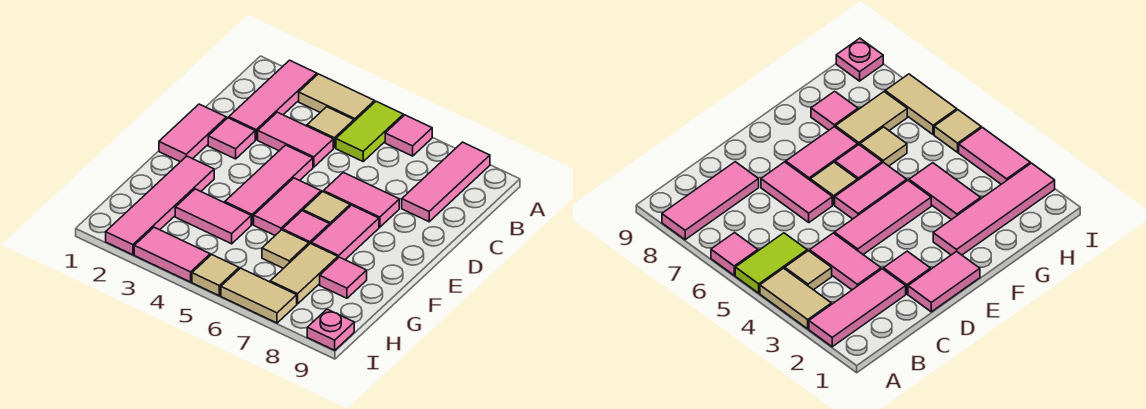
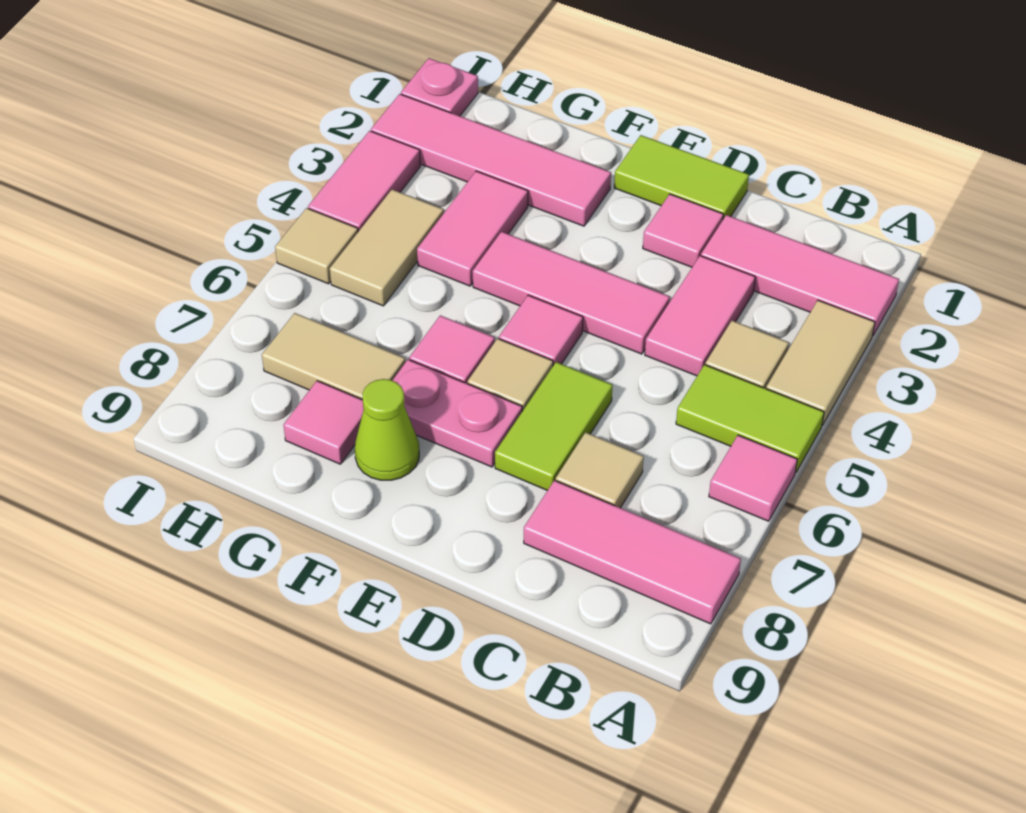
pink tile D1:E1 level 1 -> lime tile D1:E1 level 1
pink tile D6:D7 level 1 -> lime tile D6:D7 level 1
pink tile E5:F5 level 1 -> pink tile E5 level 1
pink tile E7:F7 level 1 -> pink plate E7:F7 level 1
none -> lime cone F8 level 1
tan tile G6 level 1 -> tan tile C7 level 1
tan tile I6:I7 level 1 -> tan tile H4:H5 level 1
pink plate I9 level 1 -> pink plate I1 level 1

